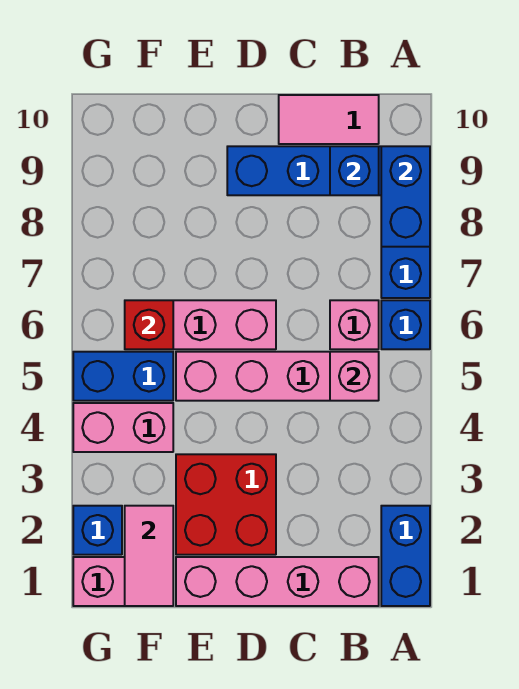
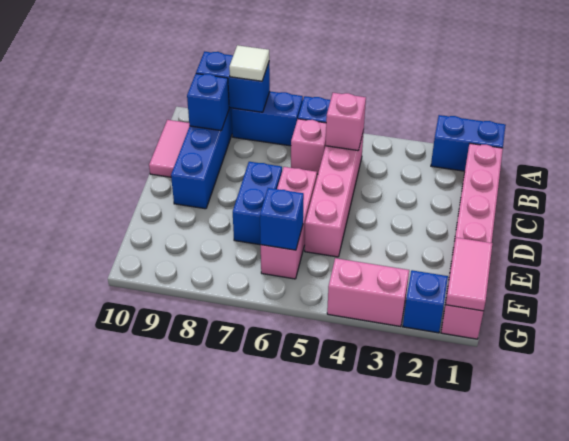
none -> white tile A8 level 3
red brick D2:E3 level 1 -> none
pink tile F1:F2 level 2 -> pink tile F1:G1 level 2
pink brick F4:G4 level 1 -> pink brick G3:G4 level 1
blue brick F5:G5 level 1 -> blue brick D7:E7 level 1
red brick F6 level 2 -> blue brick F6 level 2

